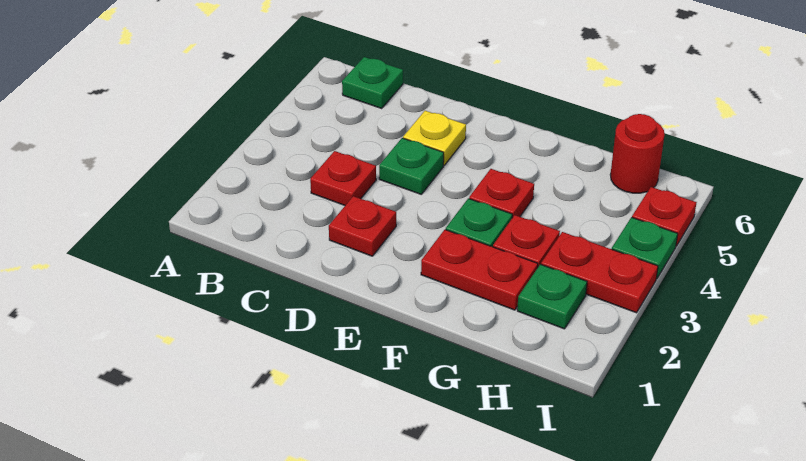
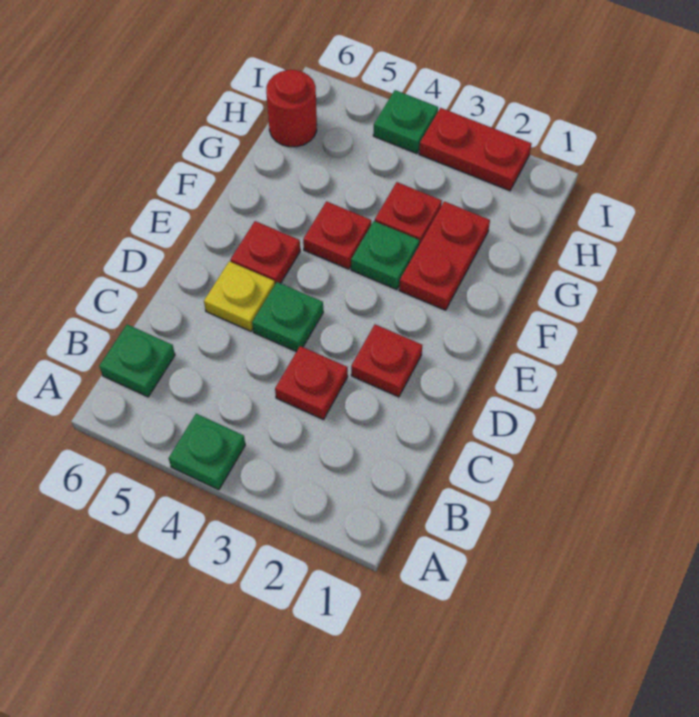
green plate H2 level 1 -> green plate A4 level 1
red plate H3:I3 level 1 -> red plate I2:I3 level 1
red plate I5 level 1 -> red plate E5 level 1

